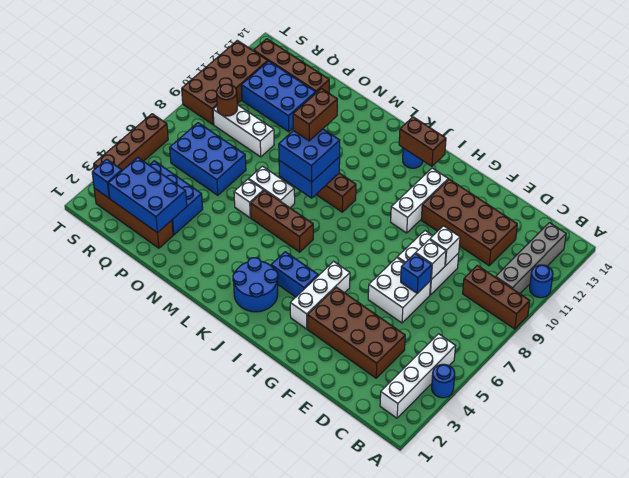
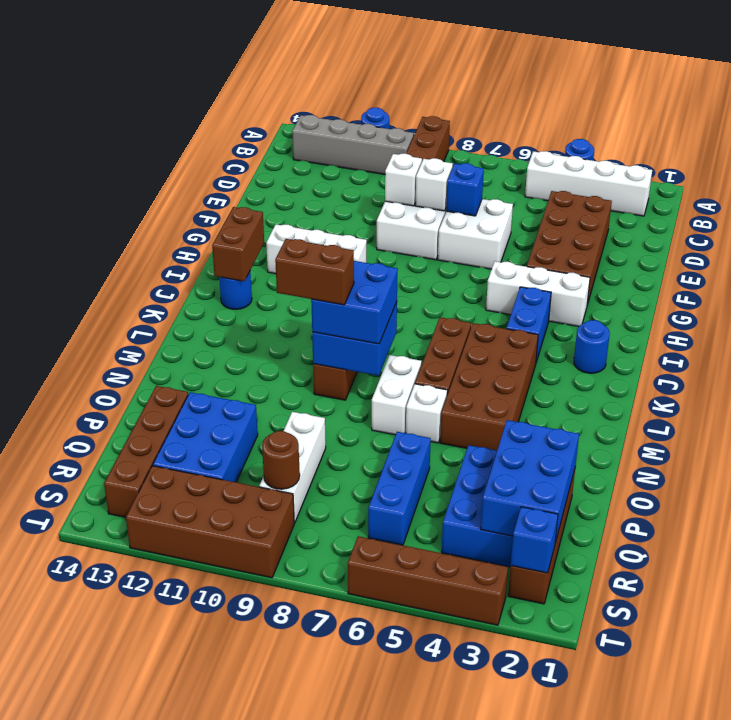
brown brick D11:G12 level 1 -> brown brick K4:N5 level 1
blue round brick J2:K3 level 1 -> blue round brick J2 level 1
blue brick P6:R7 level 1 -> blue brick P6:R6 level 1

